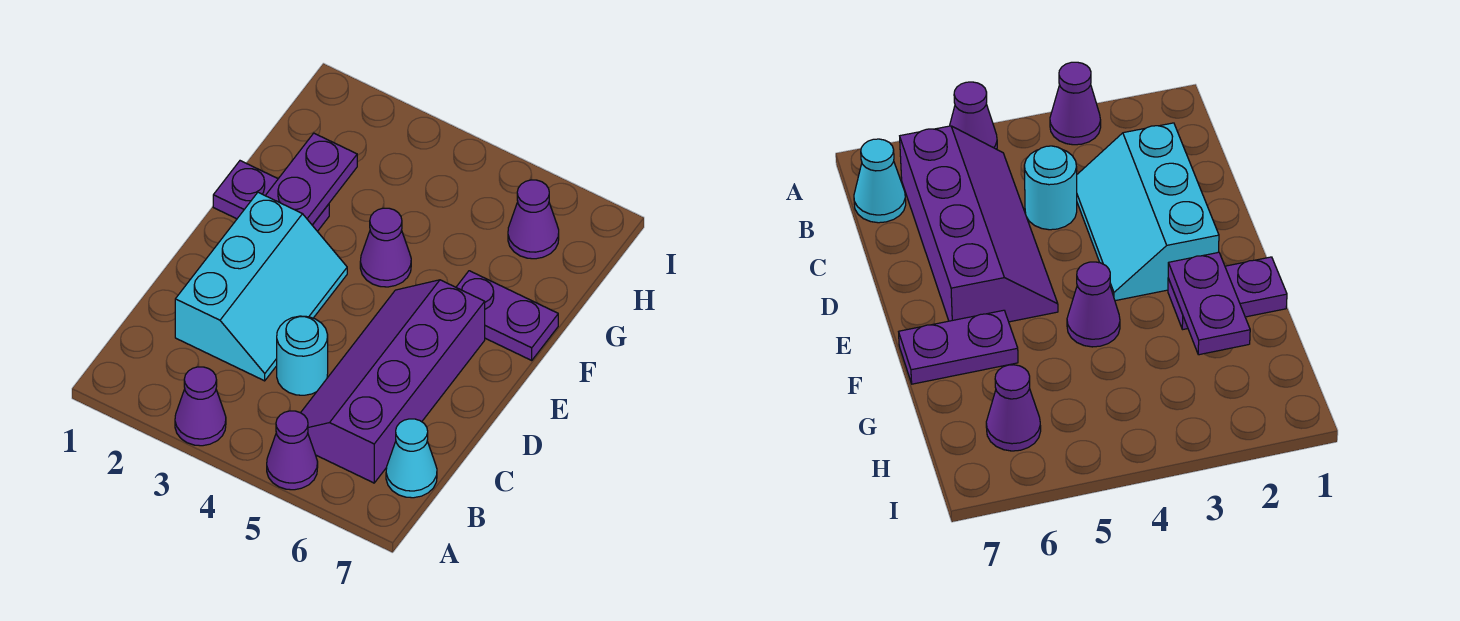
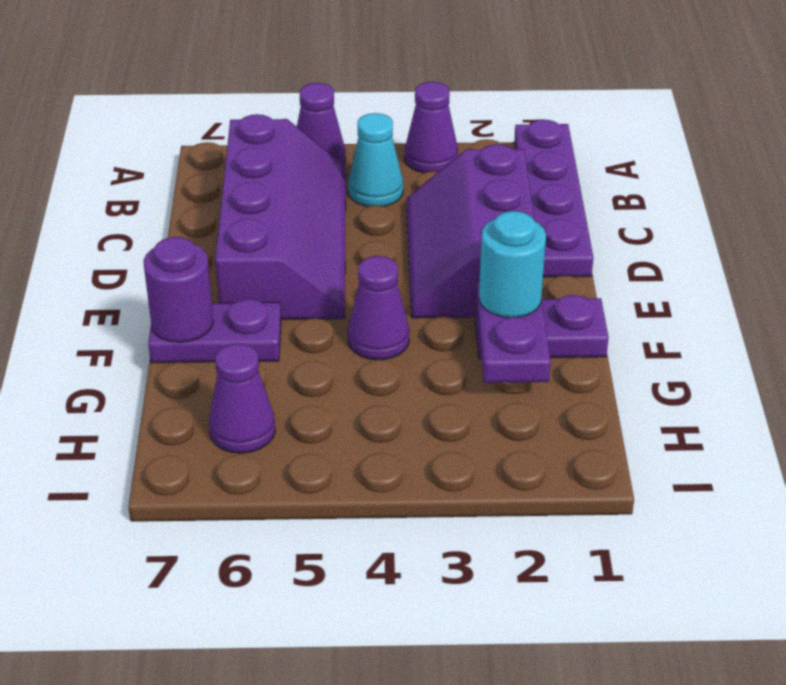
none -> purple plate A1:D1 level 1
cyan cone B7 level 1 -> cyan cone B4 level 1
cyan slope C2:E3 level 1 top 2 -> purple slope C2:E3 level 1 top 2
cyan round brick C4 level 1 -> cyan round brick F2 level 3
none -> purple round brick F7 level 2

